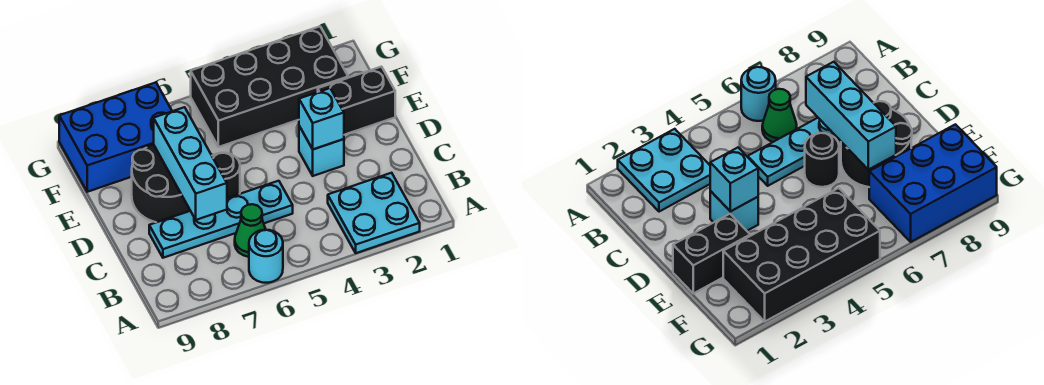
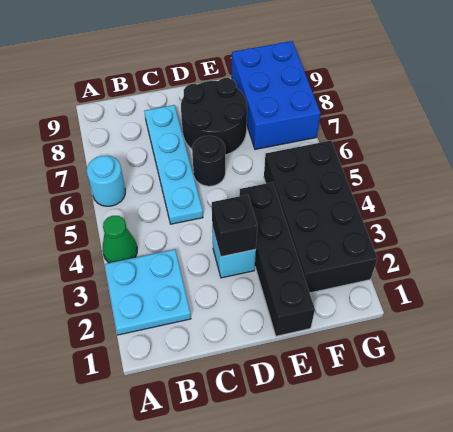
green cone B6 level 1 -> green cone A4 level 1
cyan brick C7:E7 level 2 -> none
cyan brick D3 level 2 -> black brick D3 level 2
black brick E1:E2 level 1 -> black brick E1:E4 level 1

